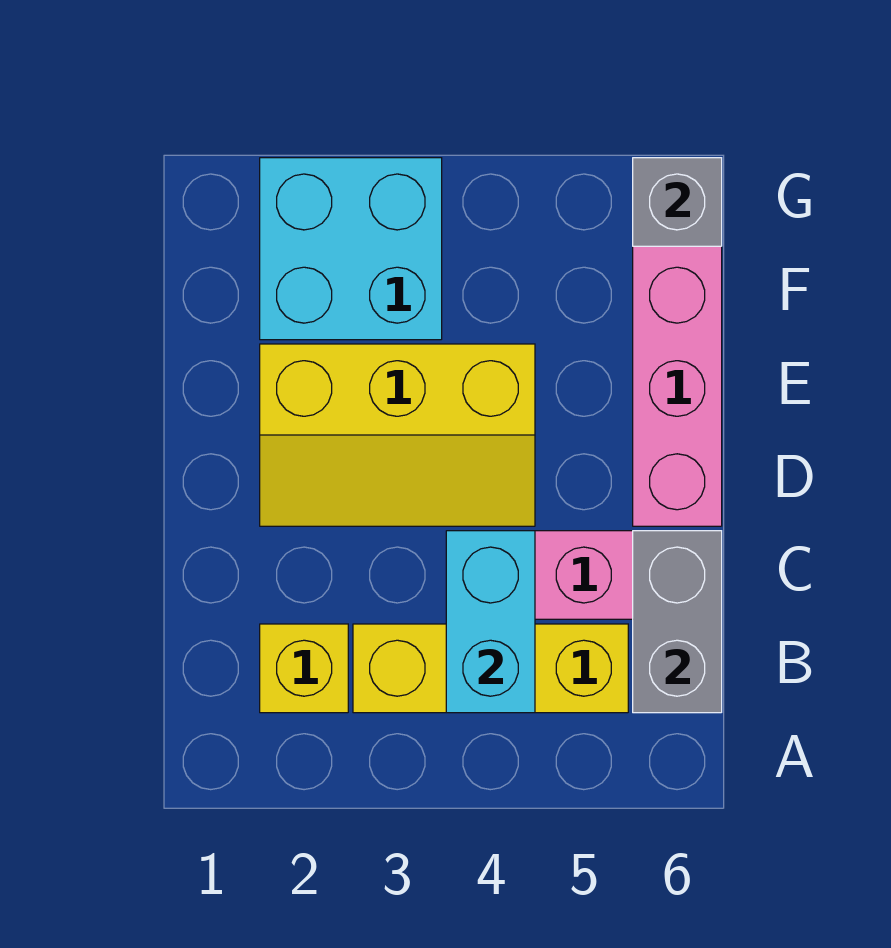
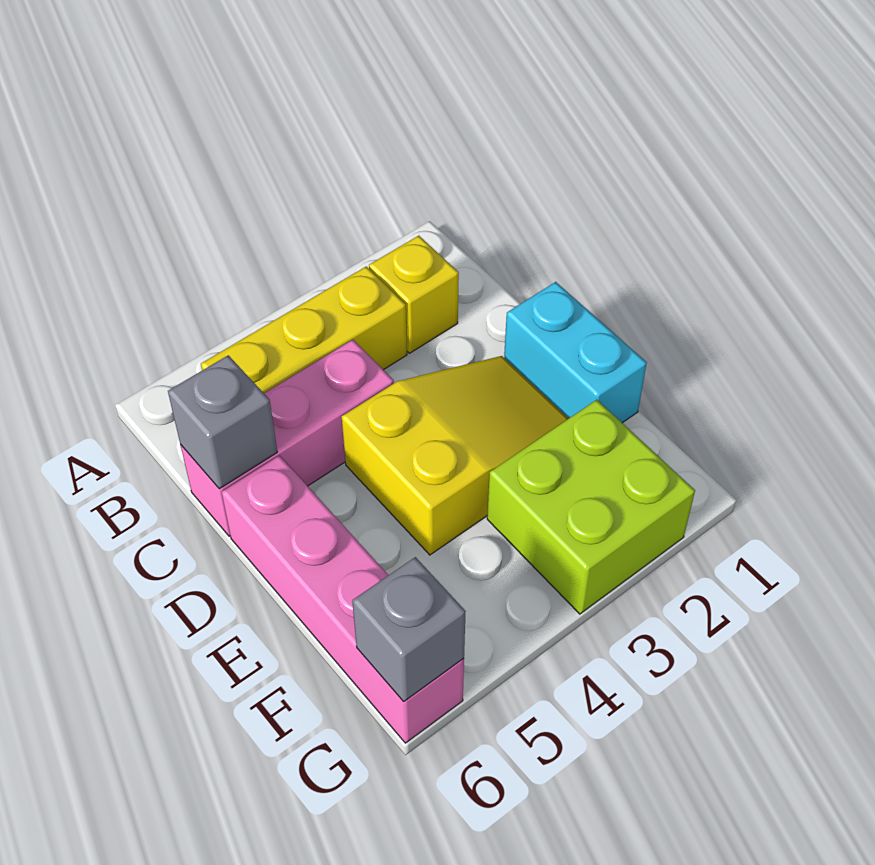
cyan brick B4:C4 level 2 -> cyan brick D1:E1 level 1
grey brick B6:C6 level 2 -> grey brick C6 level 2
yellow slope D2:E4 level 1 top E -> yellow slope D2:E4 level 1 top 4
cyan brick F2:G3 level 1 -> lime brick F2:G3 level 1

